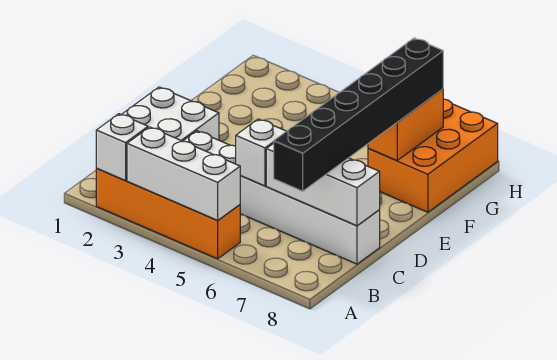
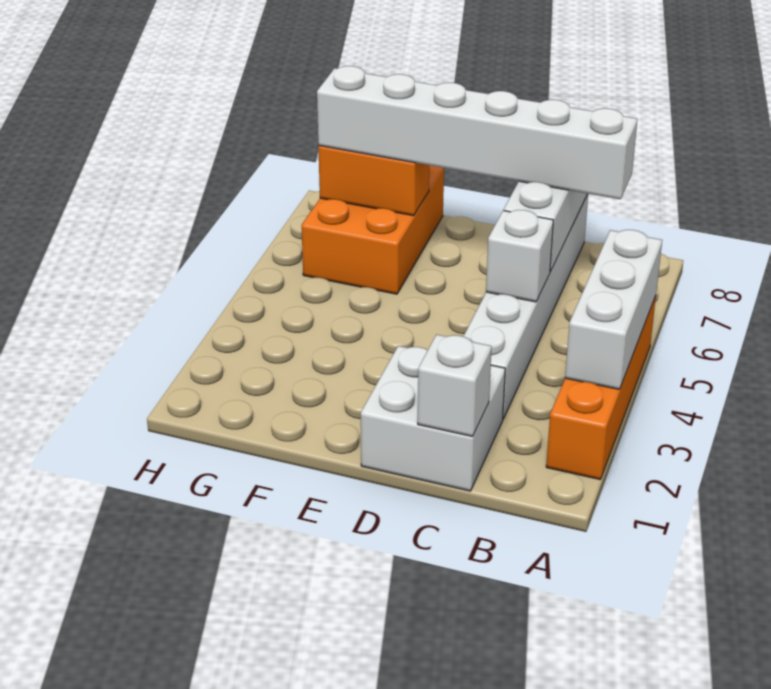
white brick A2 level 2 -> white brick C1 level 2
black brick B7:G7 level 3 -> white brick B7:G7 level 3
orange brick F7:H8 level 1 -> orange brick F6:G8 level 1

